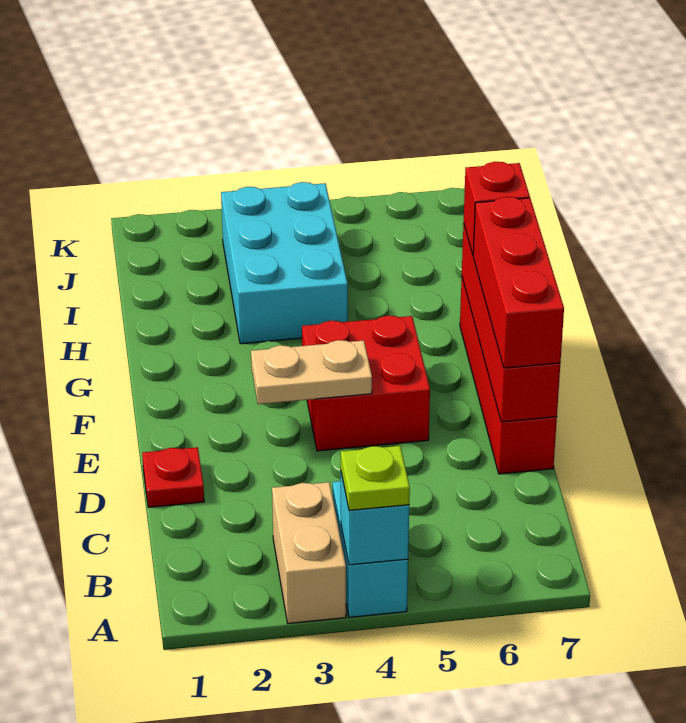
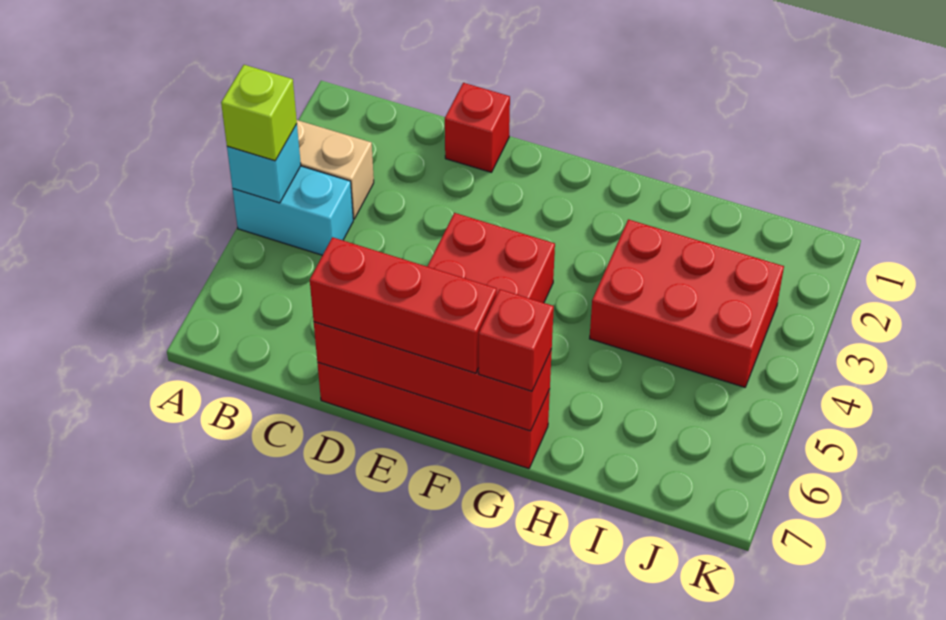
lime plate A4 level 3 -> lime brick A4 level 3
red plate D1 level 1 -> red brick D1 level 1
tan plate E3:E4 level 2 -> none
cyan brick H3:J4 level 1 -> red brick H3:J4 level 1

